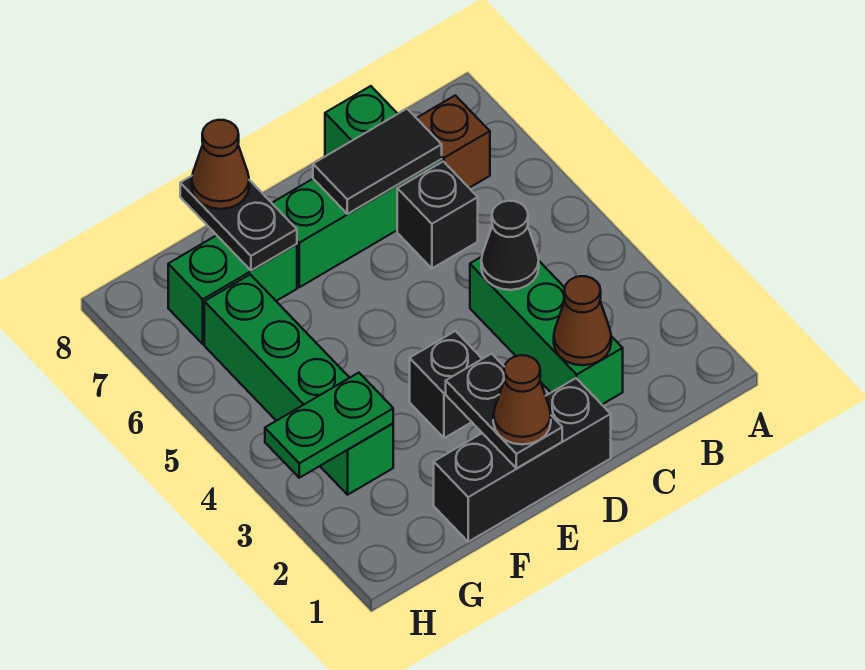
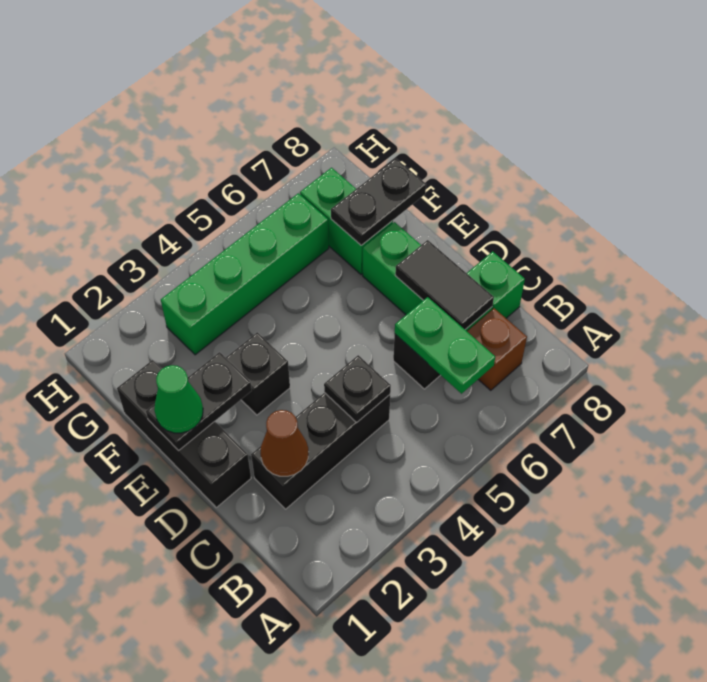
green brick C2:C4 level 1 -> black brick C2:C4 level 1
black cone C4 level 2 -> black plate C4 level 2
brown cone E1 level 3 -> green cone E1 level 3
brown cone F8 level 3 -> none
green plate G3:H3 level 2 -> green plate B6:C6 level 2

